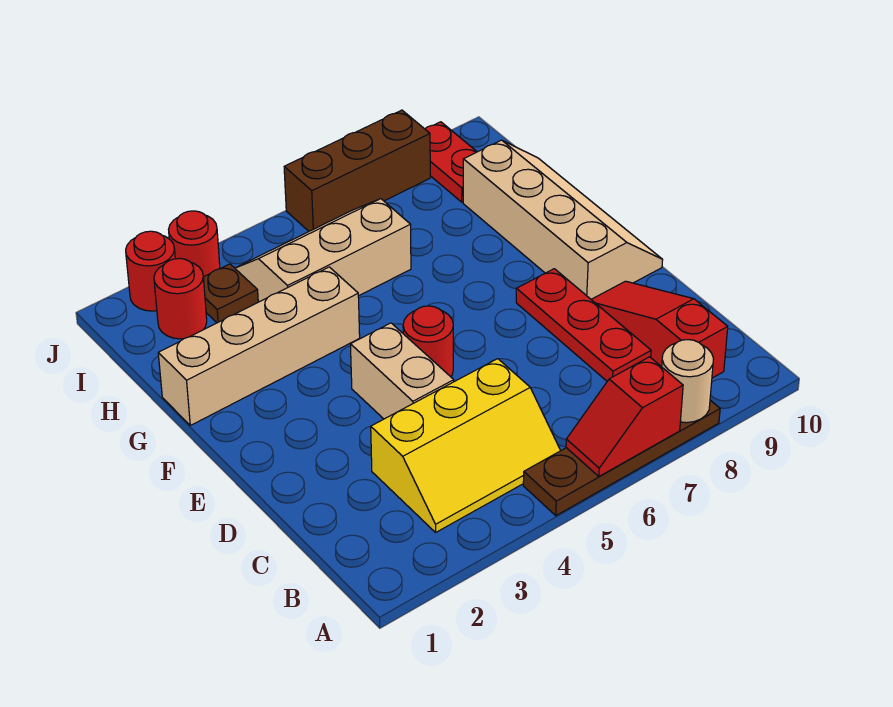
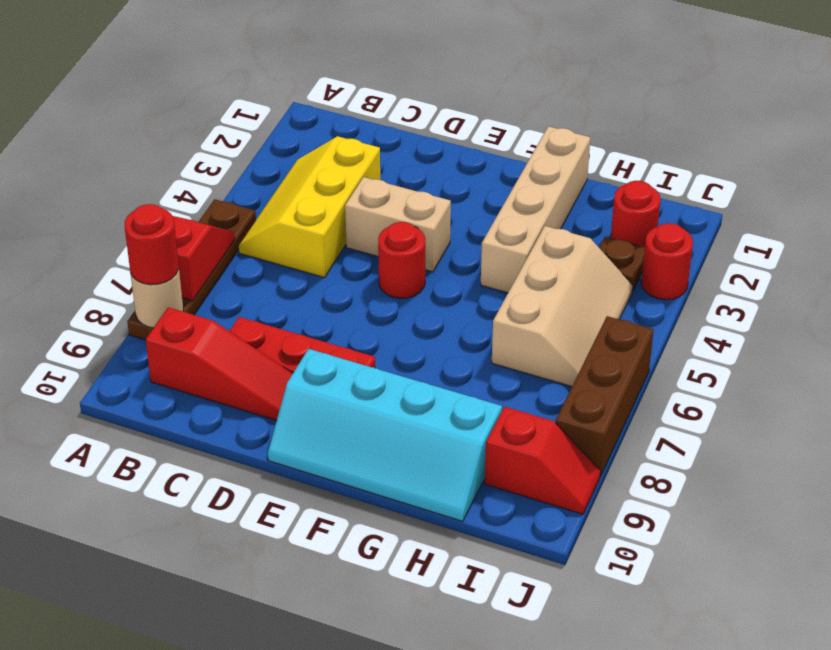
tan slope E9:H10 level 1 top 9 -> cyan slope E9:H10 level 1 top 9
red plate I9:J9 level 1 -> red slope I9:J9 level 1 top I
red round brick J2 level 1 -> red round brick A8 level 3

